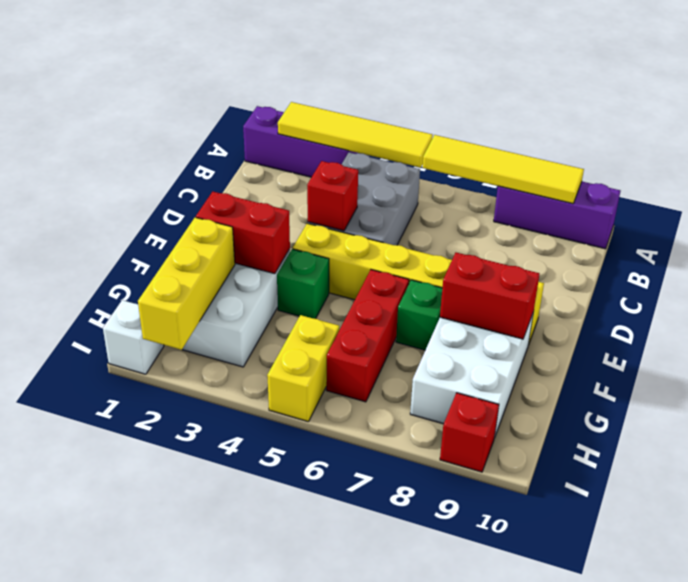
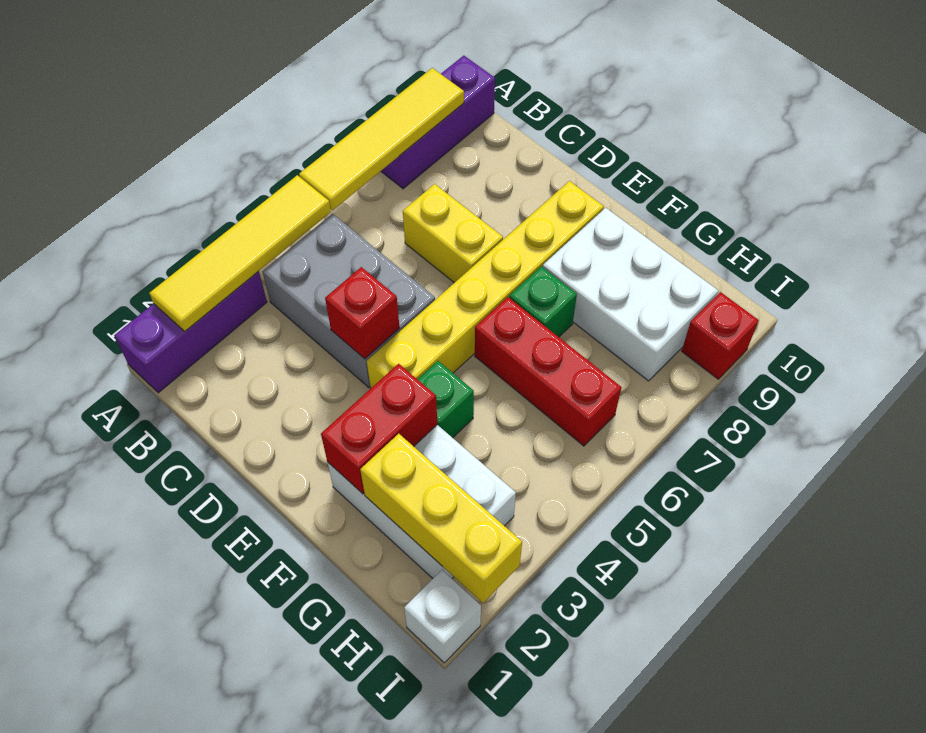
red brick F8:F9 level 2 -> none
yellow brick H5:I5 level 1 -> yellow brick C7:D7 level 1

